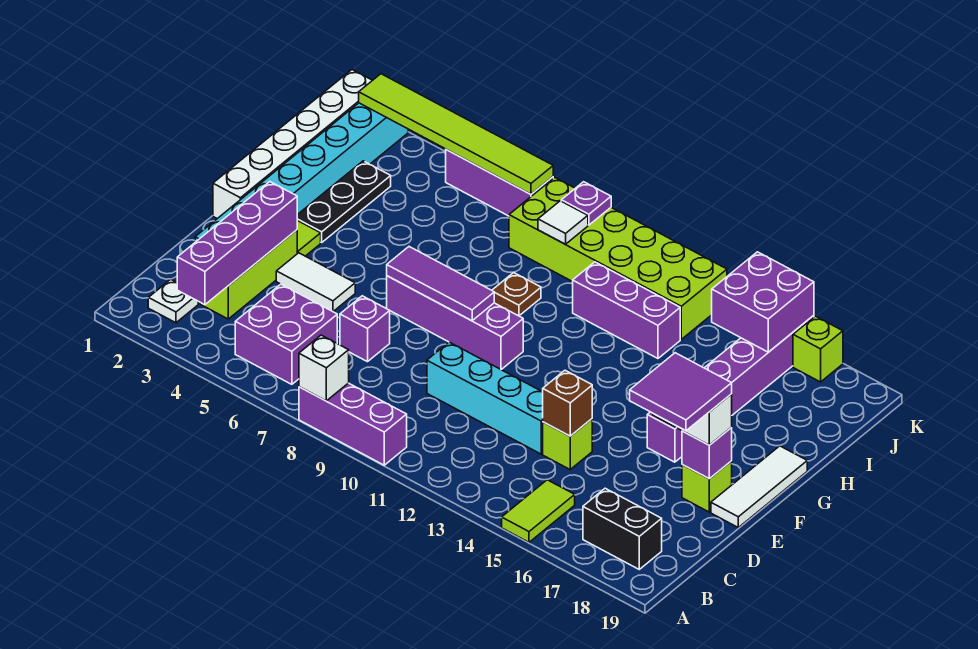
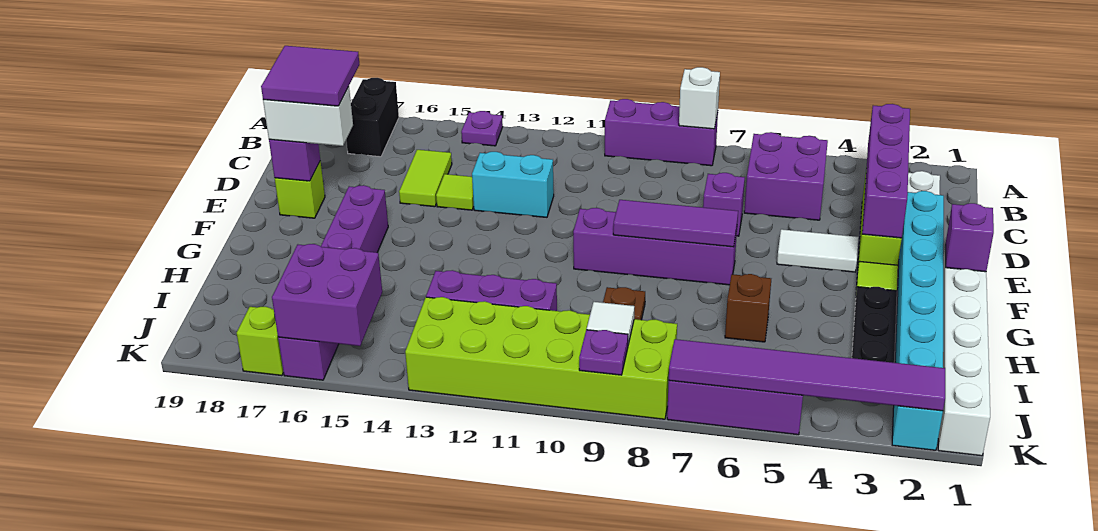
none -> purple plate A14 level 1
lime tile A15:B15 level 1 -> lime tile C15:D15 level 1
black brick B17:B18 level 1 -> black brick A17:B17 level 1
cyan brick D10:D13 level 1 -> cyan brick D12:D13 level 1
lime brick D14 level 1 -> lime tile D14 level 1
brown brick D14 level 2 -> brown brick H6 level 1
white tile E19:G19 level 1 -> none
none -> purple brick F1 level 2
lime tile K2:K7 level 2 -> purple tile K2:K7 level 2

